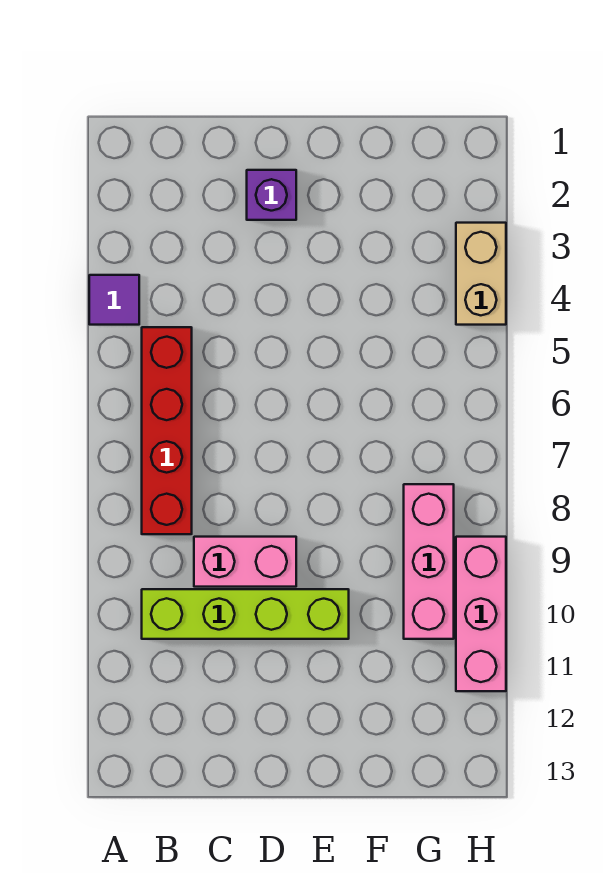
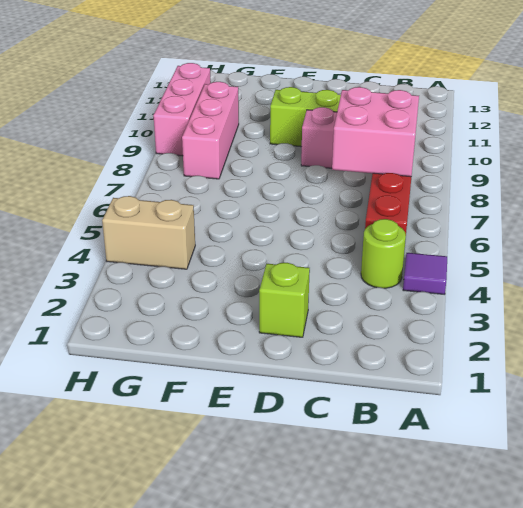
none -> lime round brick B4 level 1
none -> pink brick B7:C8 level 2
purple brick D2 level 1 -> lime brick D2 level 1
tan brick H3:H4 level 1 -> tan brick G4:H4 level 1

